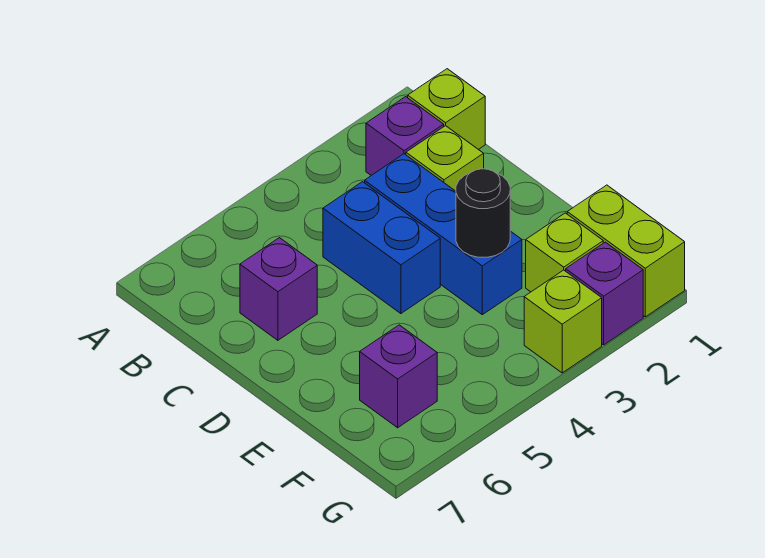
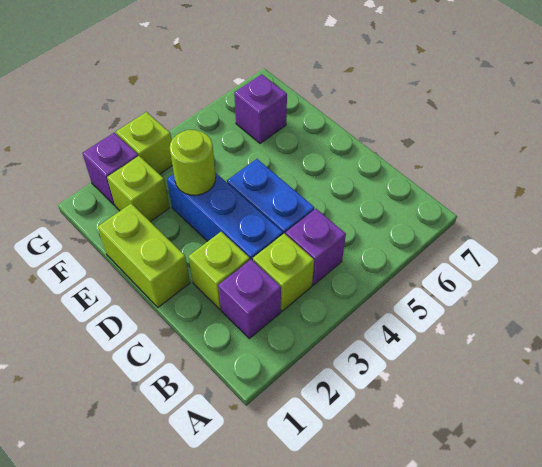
lime brick B1 level 1 -> lime brick B3 level 1
purple brick C6 level 1 -> purple brick B4 level 1
black round brick E3 level 2 -> lime round brick E3 level 2
lime brick F1:G1 level 1 -> lime brick D1:E1 level 1

